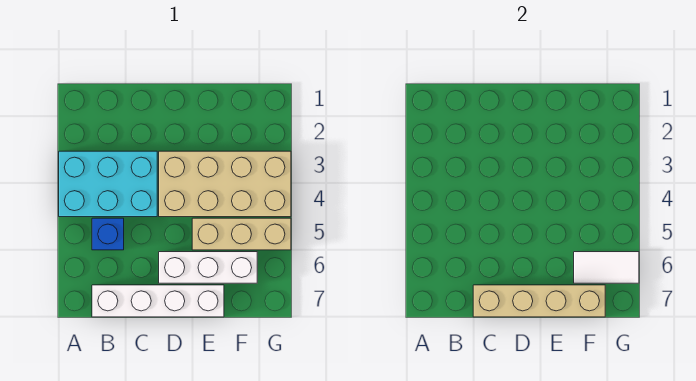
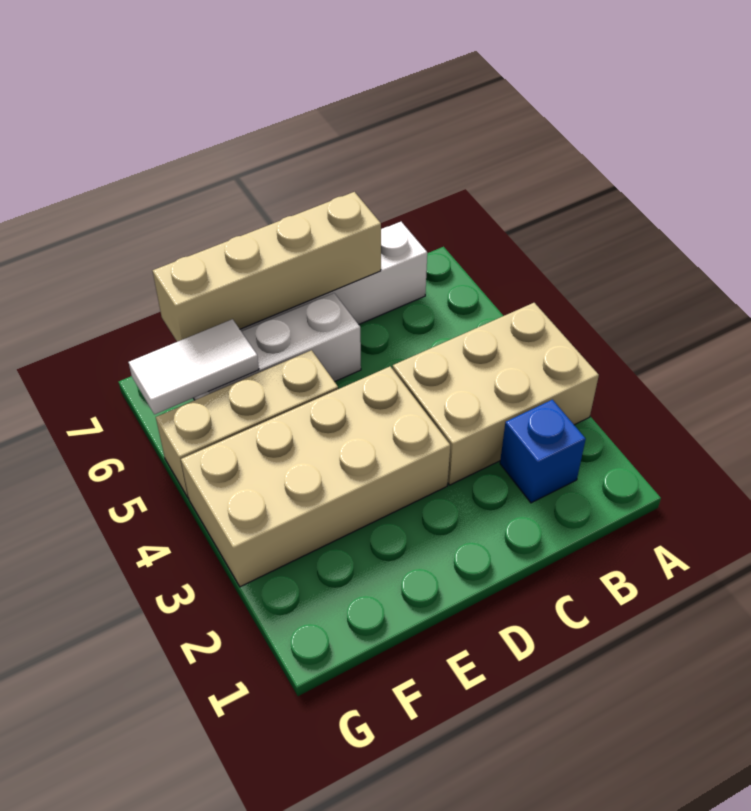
cyan brick A3:C4 level 1 -> tan brick A3:C4 level 1
blue brick B5 level 1 -> blue brick B2 level 1

